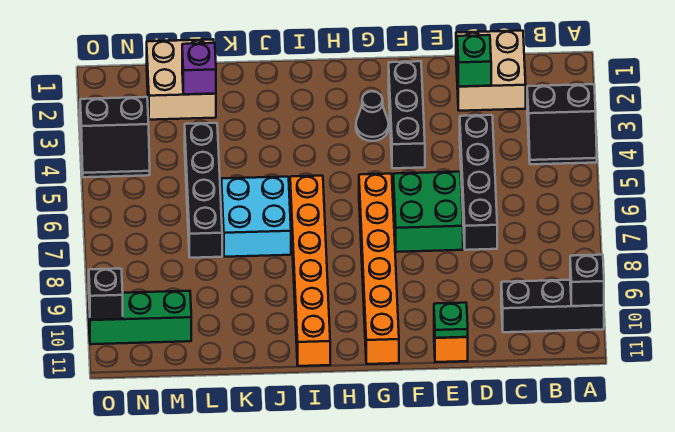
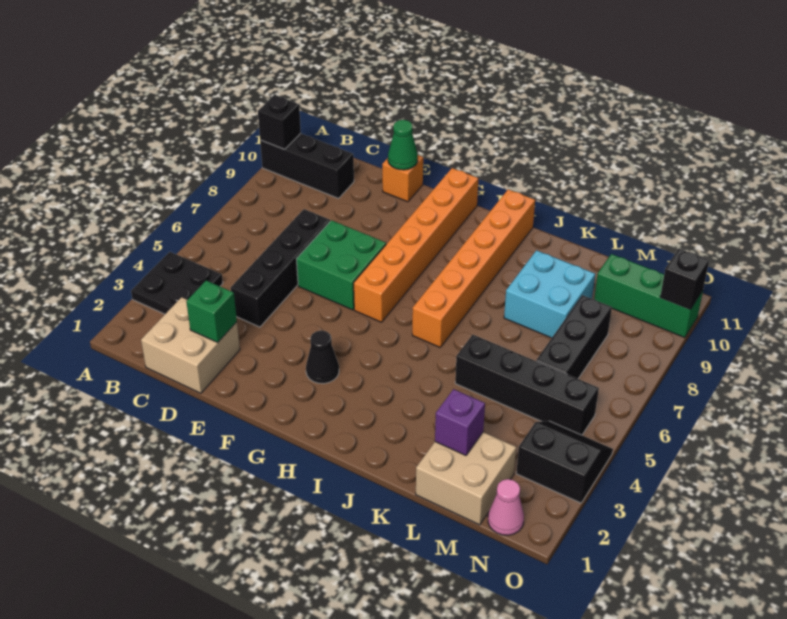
black slope A3:B4 level 1 top 3 -> black plate A3:B4 level 1
green plate E11 level 2 -> green cone E11 level 2
black brick F2:F4 level 1 -> black brick M6:M8 level 1
cyan brick J6:K7 level 1 -> cyan brick K8:L9 level 1
black brick L4:L7 level 1 -> black brick K5:N5 level 1
none -> pink cone N1 level 1

